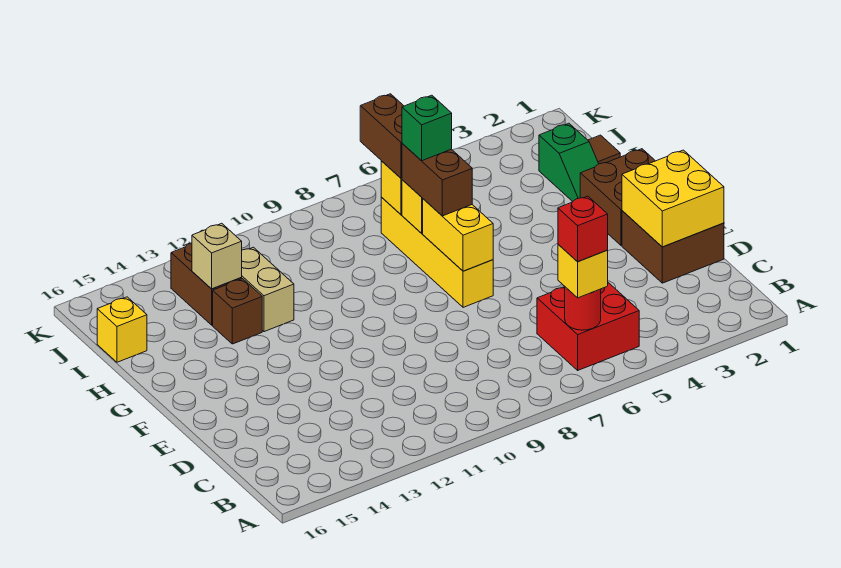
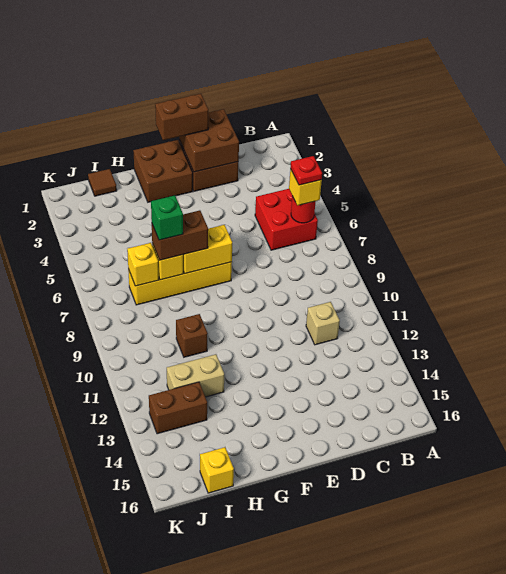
red brick B6 level 4 -> red plate B6 level 4
yellow brick D1:E2 level 2 -> brown brick D1:E2 level 2
green slope H2:I2 level 1 top I -> none
brown brick H13 level 1 -> brown brick H10 level 1
brown brick I7:J7 level 3 -> brown brick E1:F1 level 3
tan brick I13 level 2 -> tan brick C11 level 1

